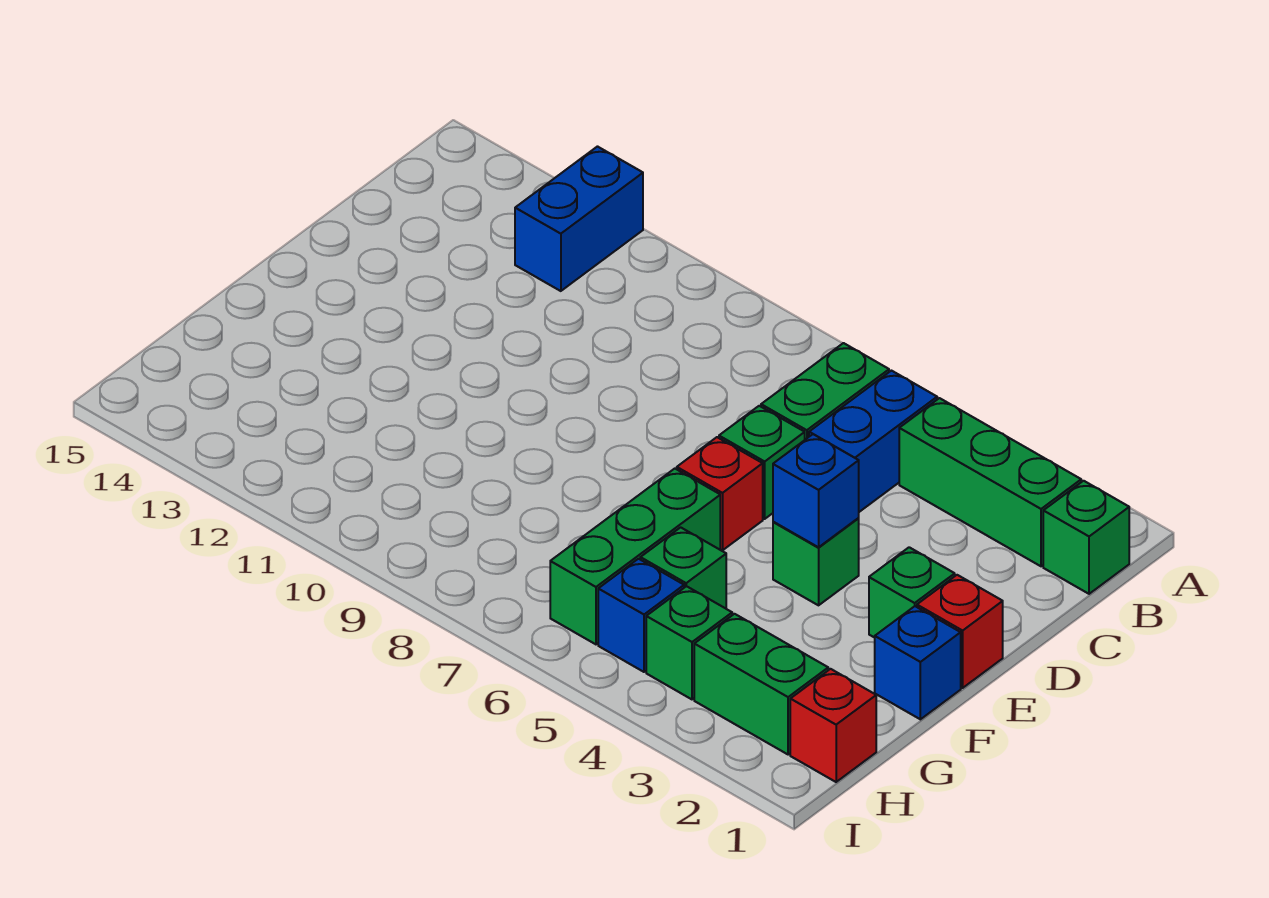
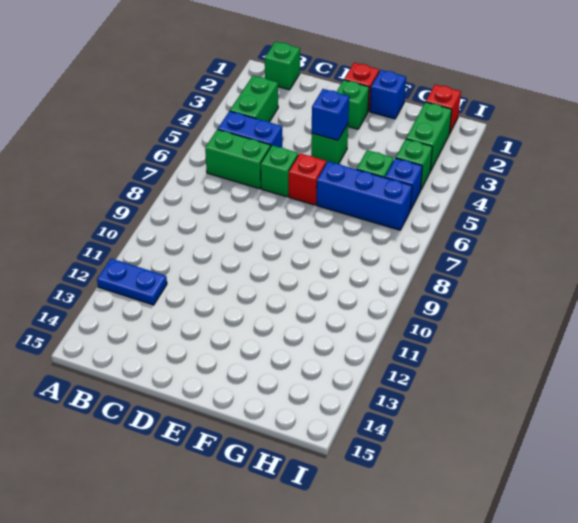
blue brick A12:B12 level 1 -> blue plate A12:B12 level 1
green brick B2:B4 level 1 -> green brick B3:B4 level 1
green brick F6:H6 level 1 -> blue brick F6:H6 level 1

